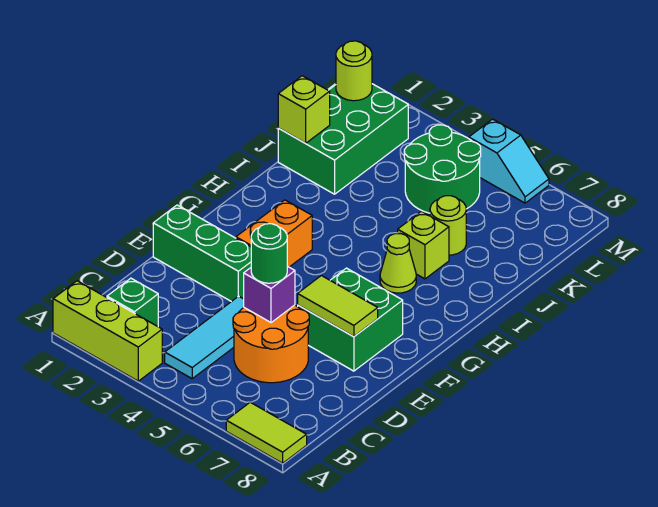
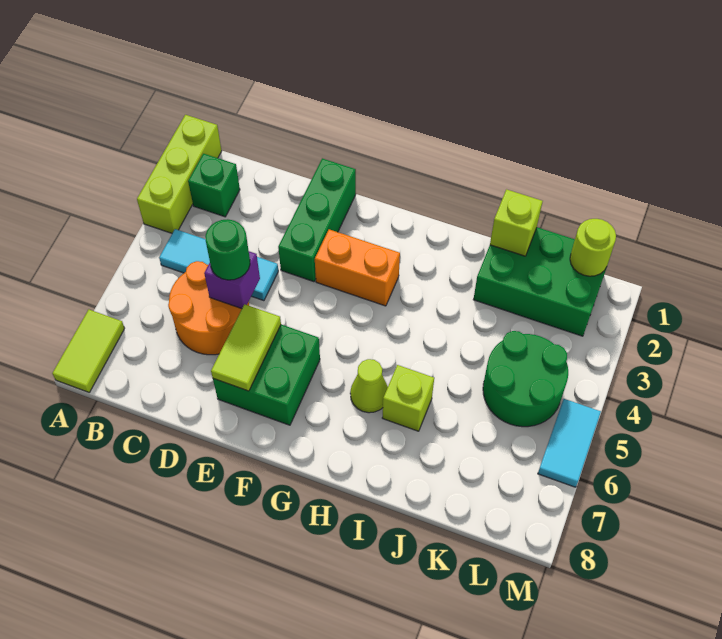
lime round brick J6 level 1 -> none
cyan slope M5:M6 level 1 top 5 -> cyan tile M5:M6 level 1

